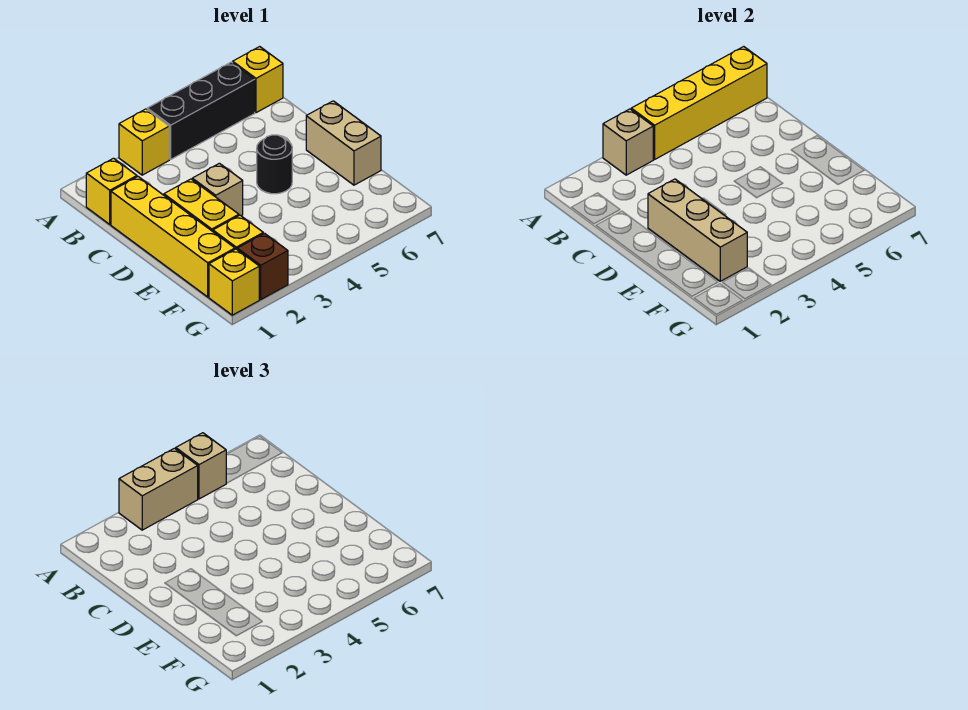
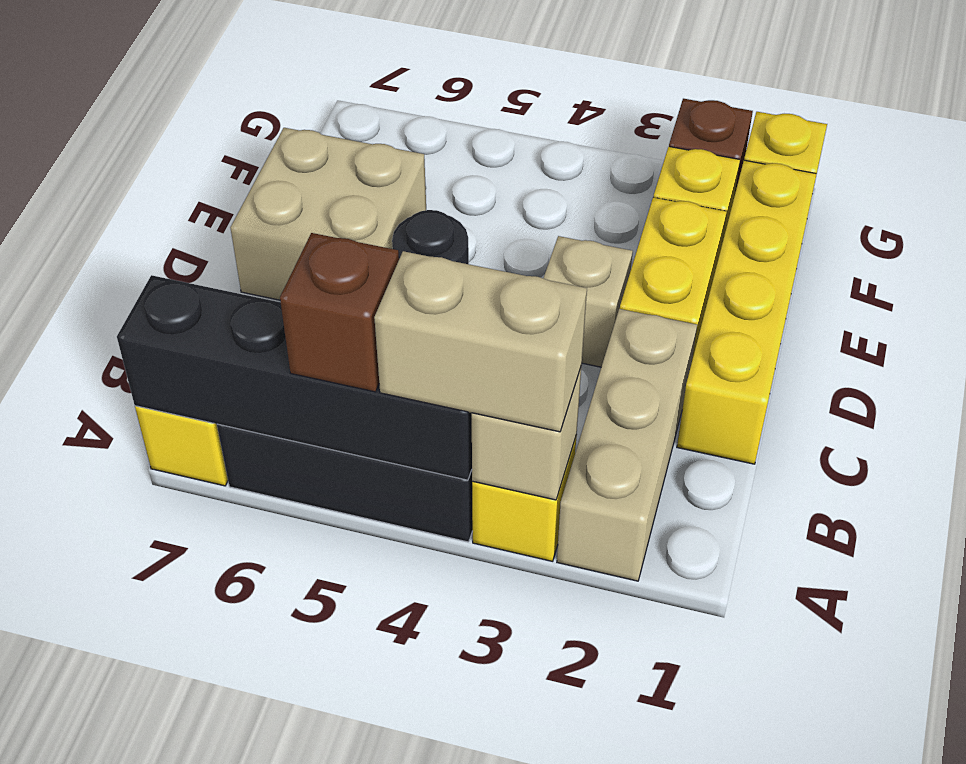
yellow brick A4:A7 level 2 -> black brick A4:A7 level 2
tan brick A5 level 3 -> brown brick A5 level 3
yellow brick B1 level 1 -> none
tan brick D2:F2 level 2 -> tan brick A2:C2 level 1
tan brick D7:E7 level 1 -> tan brick D6:E7 level 1

